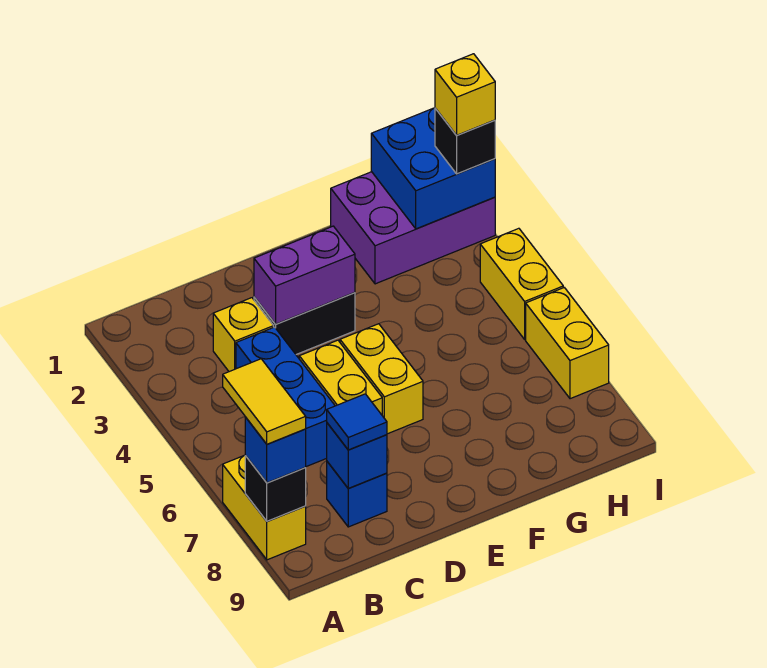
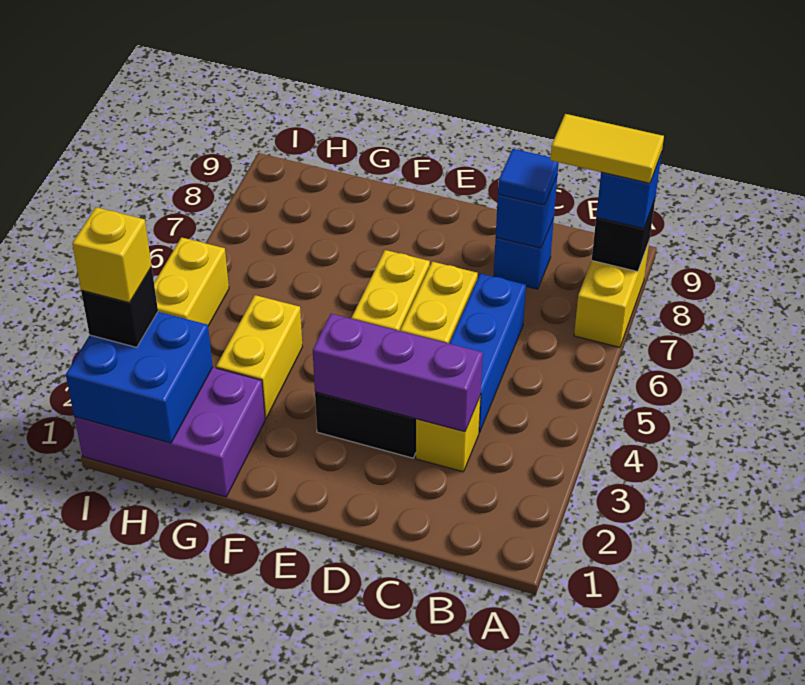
yellow tile A7:A8 level 4 -> yellow tile A8:B8 level 4
purple brick D3:E3 level 2 -> purple brick C3:E3 level 2
yellow brick I6:I7 level 1 -> yellow brick G3:G4 level 1

